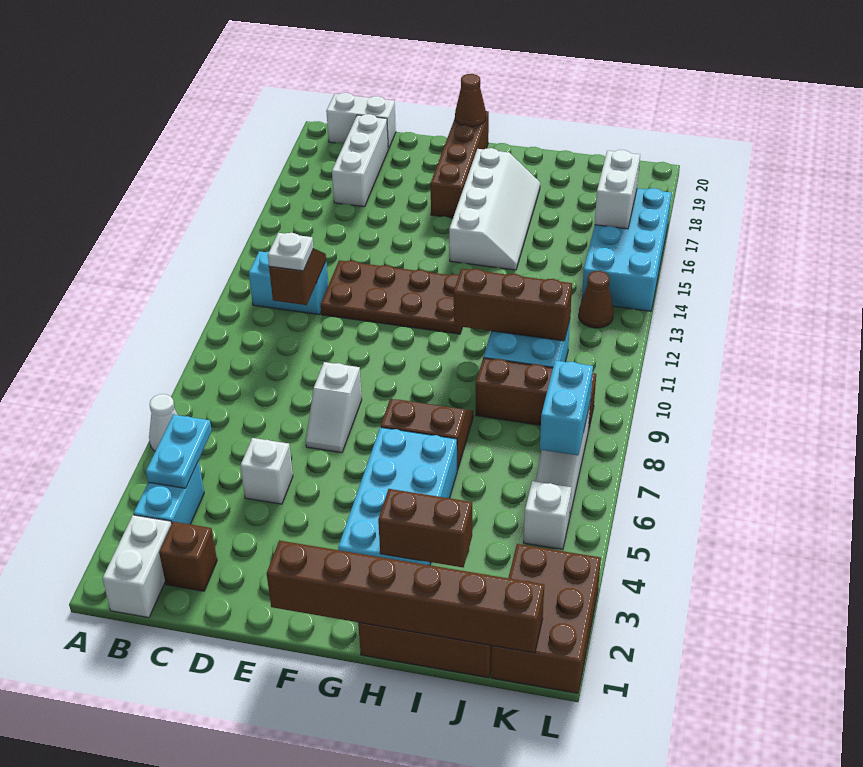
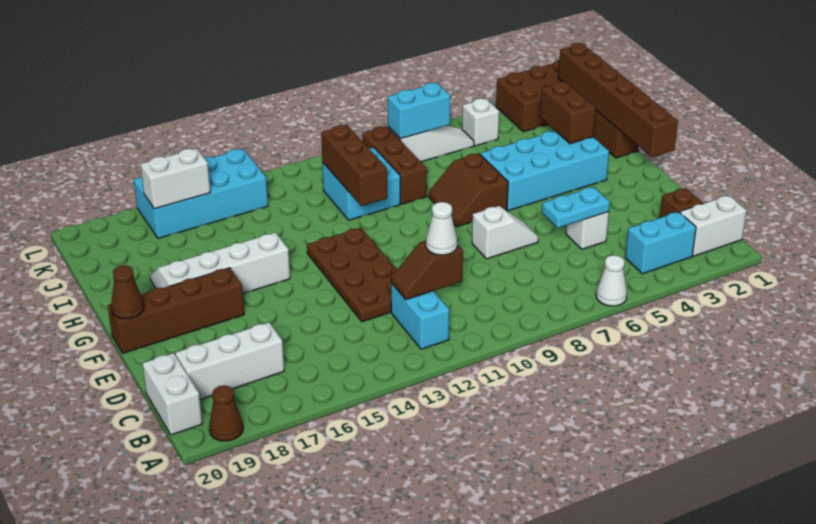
cyan plate B4:B5 level 2 -> cyan plate D5:D6 level 2
white plate C11 level 3 -> white cone C11 level 3
brown cone K13 level 1 -> brown cone A19 level 1

